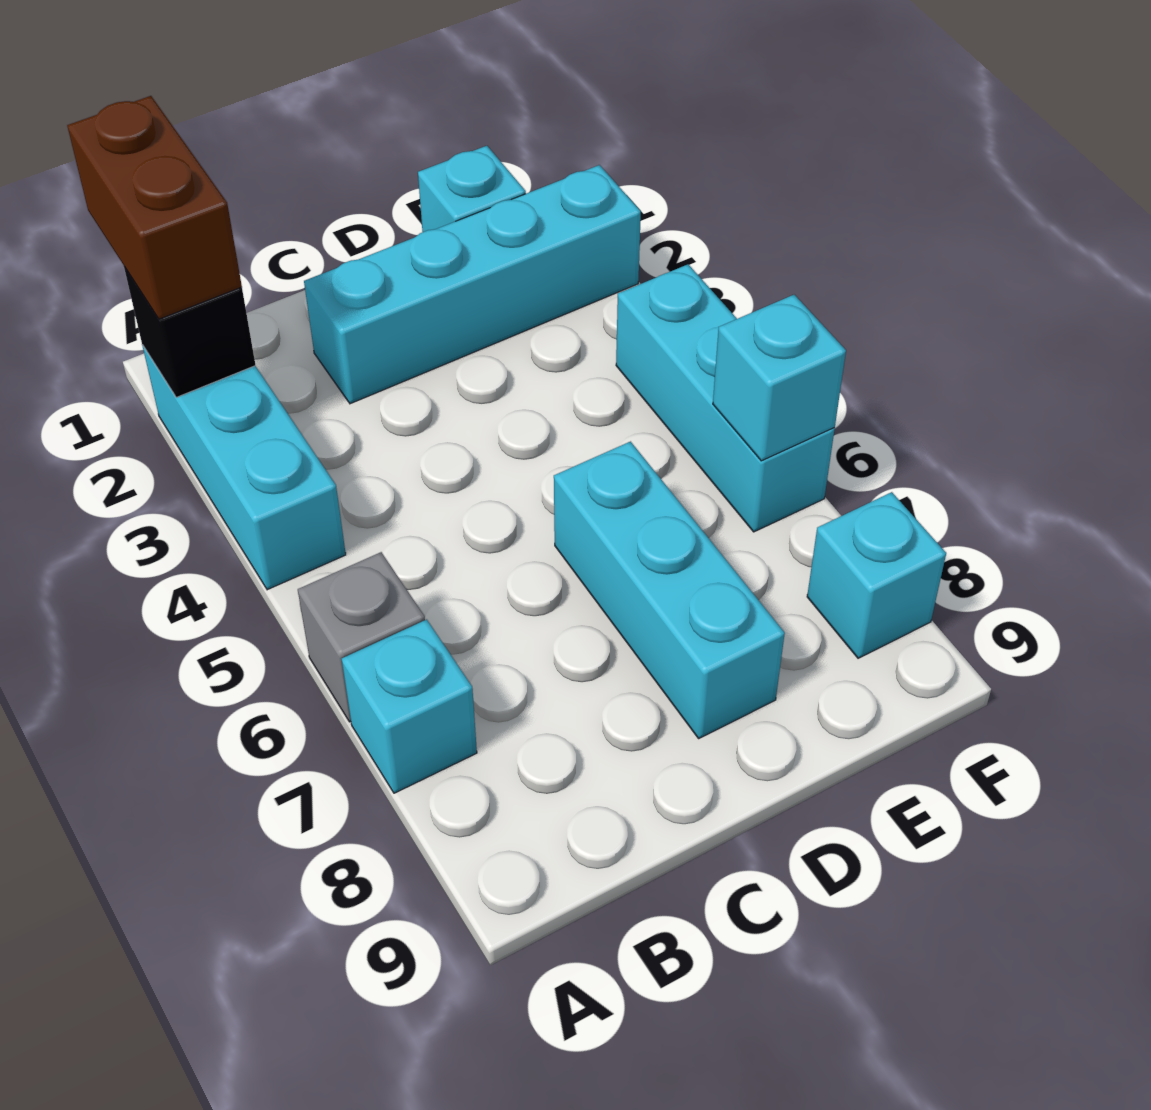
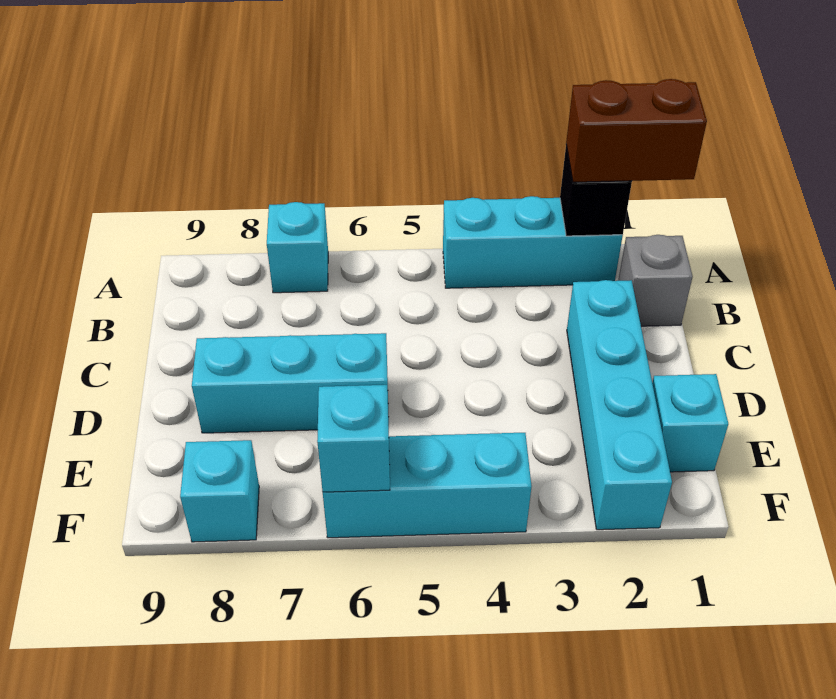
grey brick A6 level 1 -> grey brick B1 level 1

